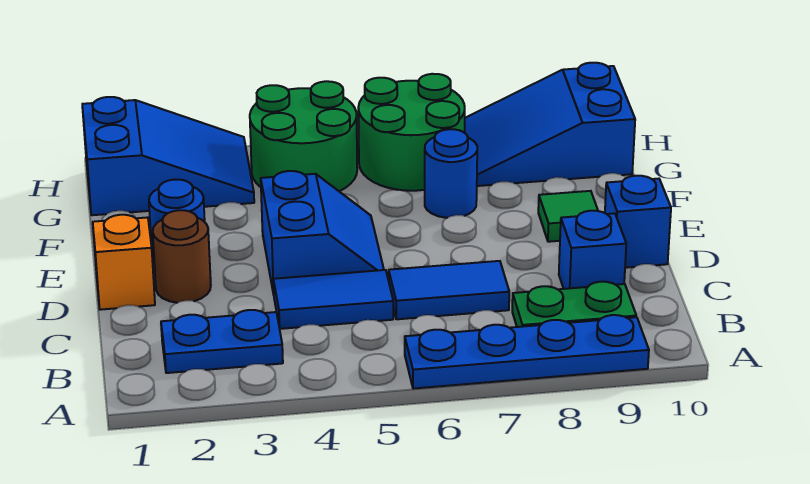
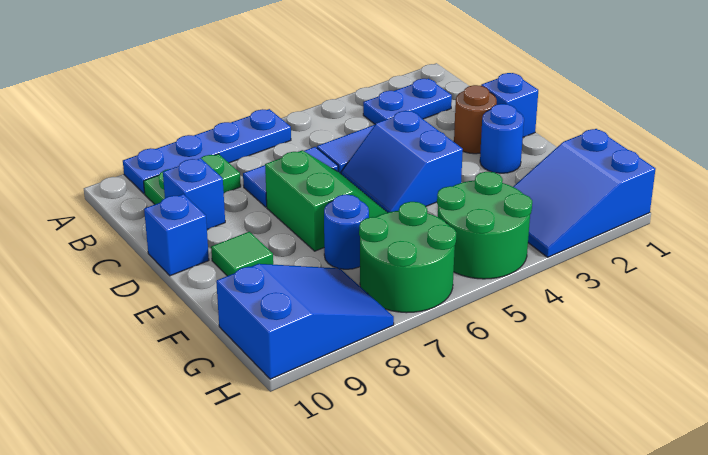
orange brick D1 level 1 -> blue brick D1 level 1
none -> green slope D6:E7 level 1 top 7

